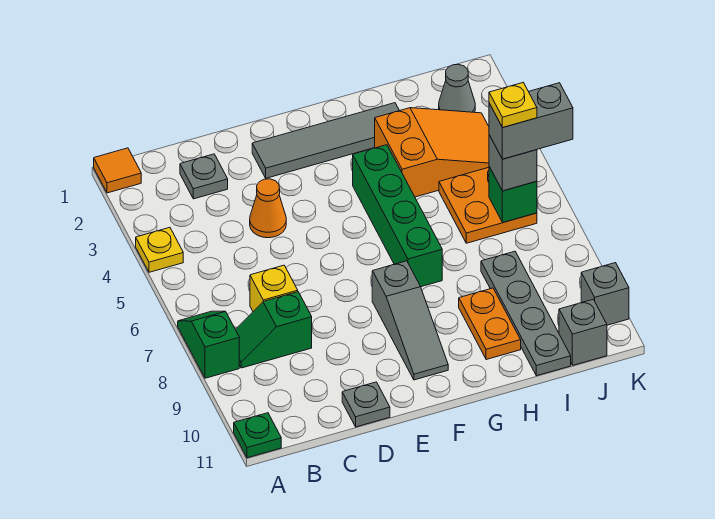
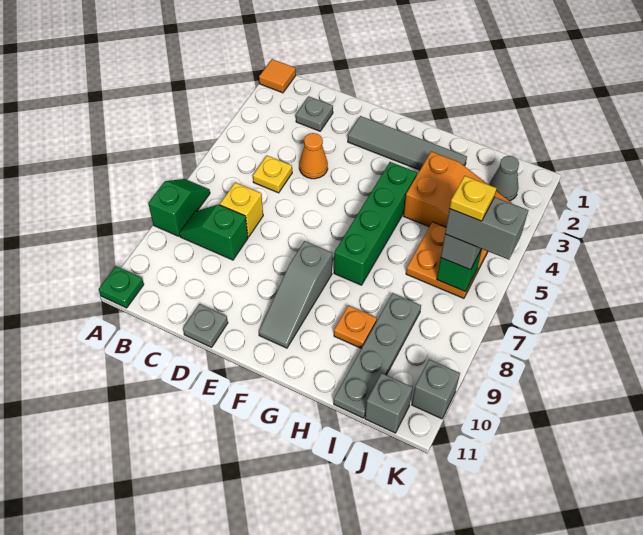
yellow plate A4 level 1 -> yellow plate C5 level 1
orange plate H9:H10 level 1 -> orange plate H9 level 1

